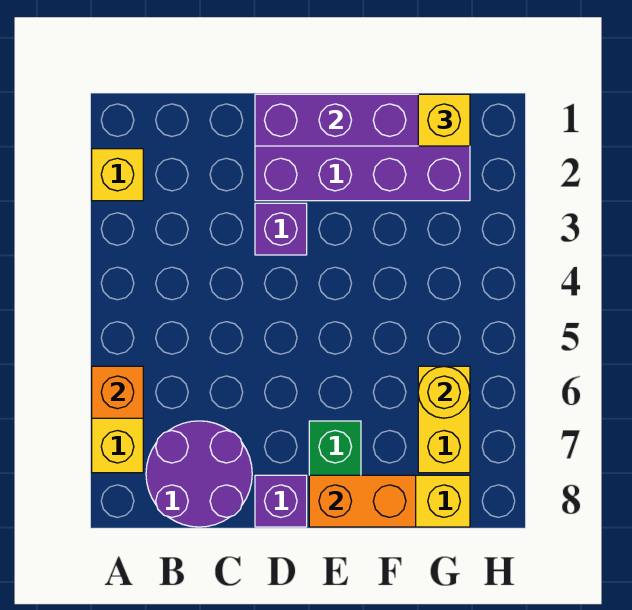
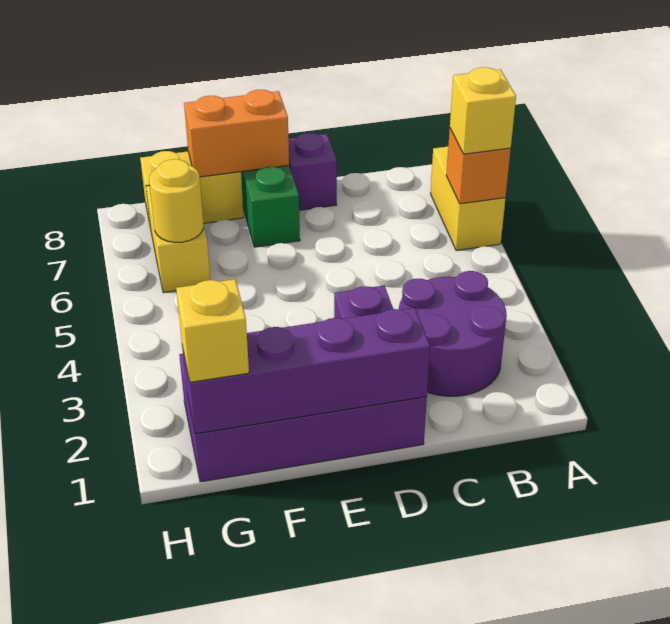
yellow brick A2 level 1 -> yellow brick A6 level 3
purple round brick B7:C8 level 1 -> purple round brick B2:C3 level 1

